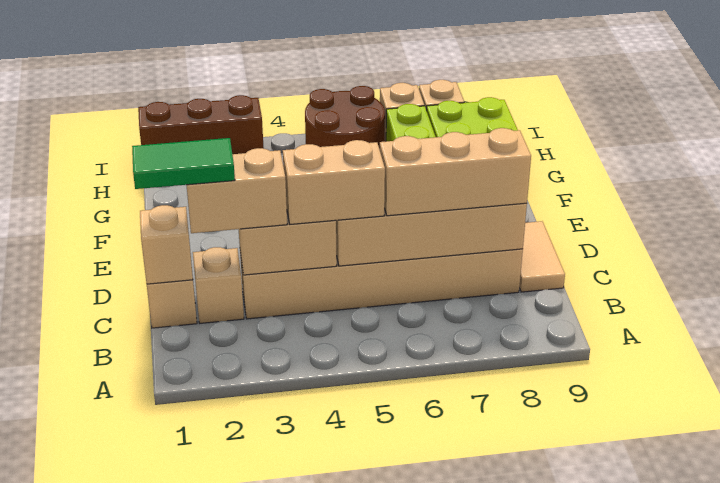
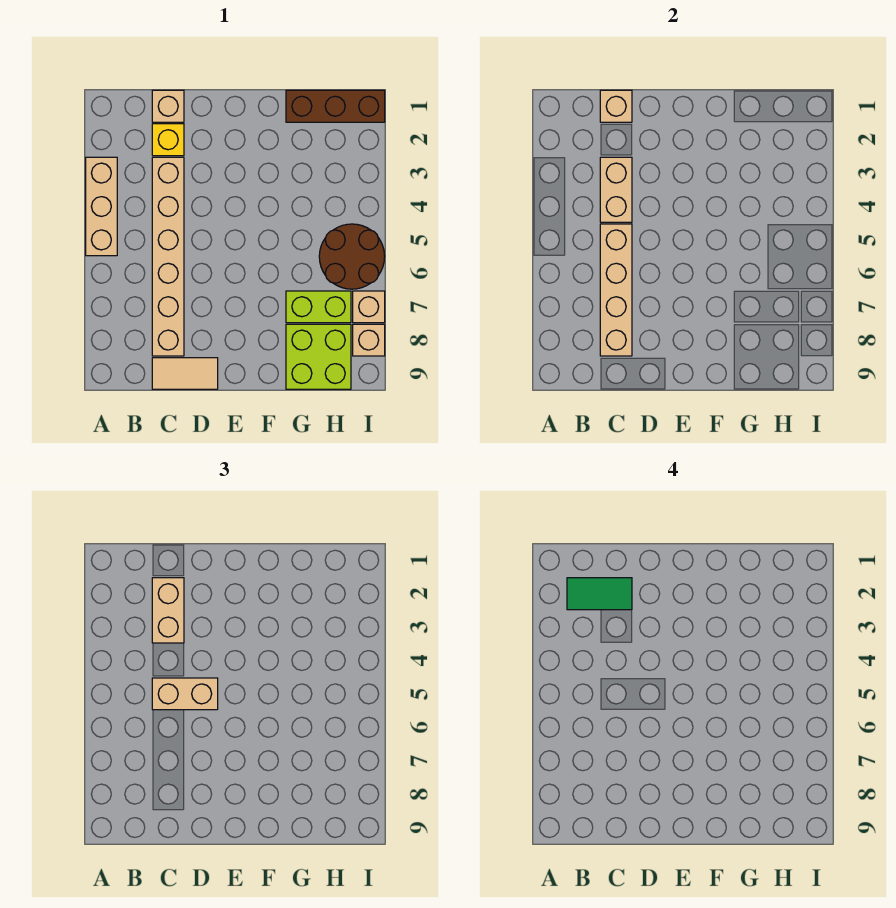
green tile C1:C2 level 4 -> green tile B2:C2 level 4
tan brick C2 level 1 -> yellow brick C2 level 1
tan brick C4:C5 level 3 -> tan brick C5:D5 level 3
tan brick C6:C8 level 3 -> tan brick A3:A5 level 1
brown brick I1:I3 level 1 -> brown brick G1:I1 level 1

